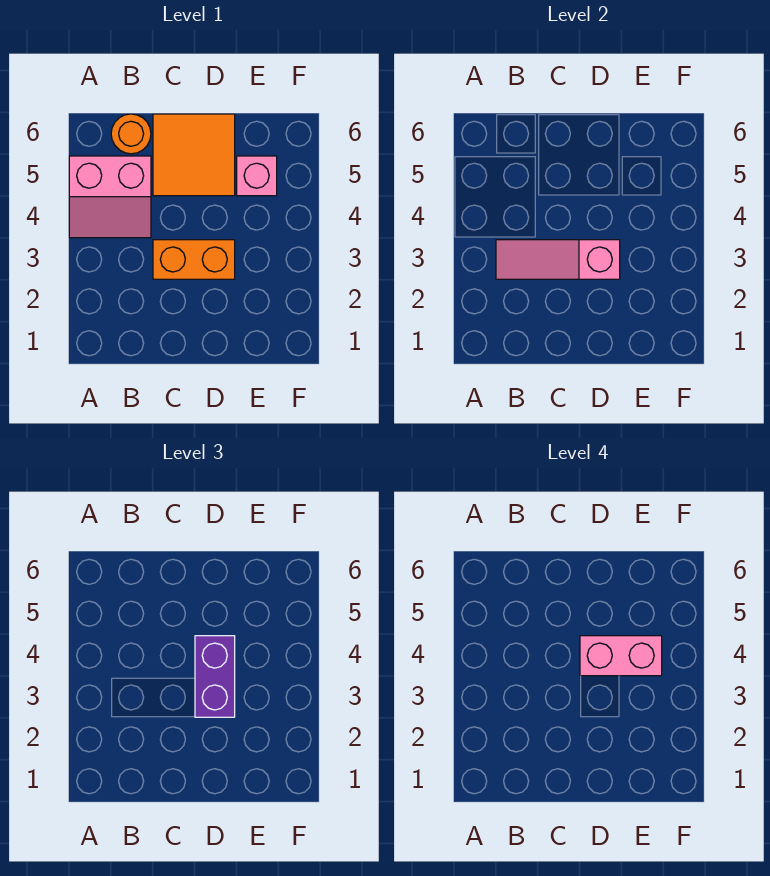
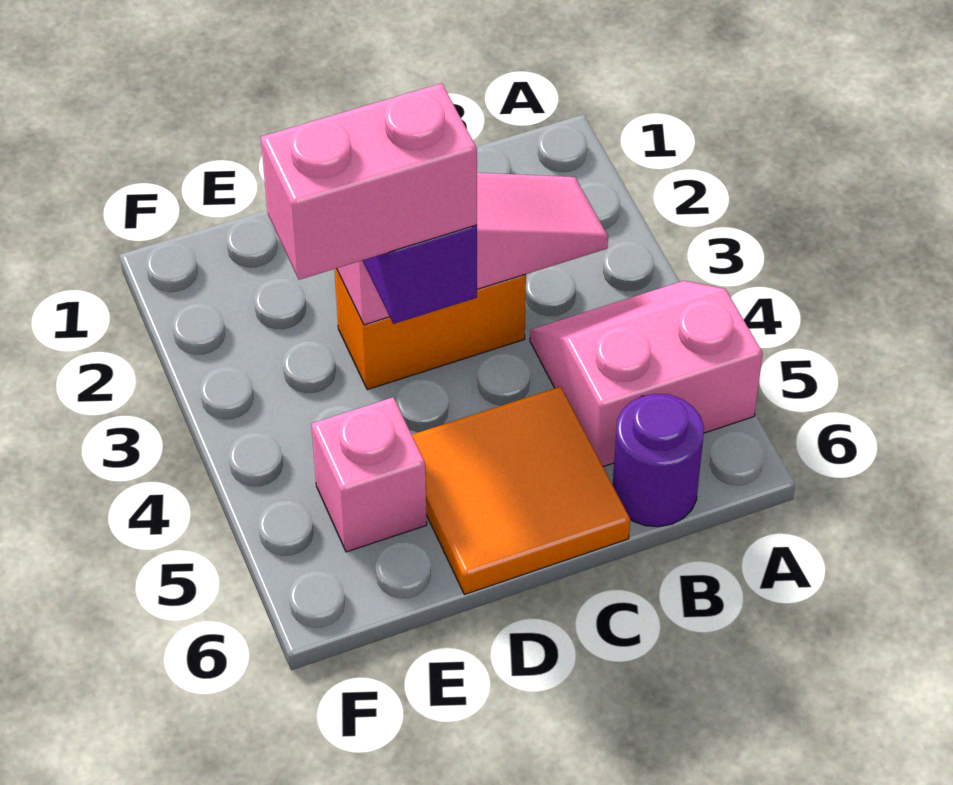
orange round brick B6 level 1 -> purple round brick B6 level 1

